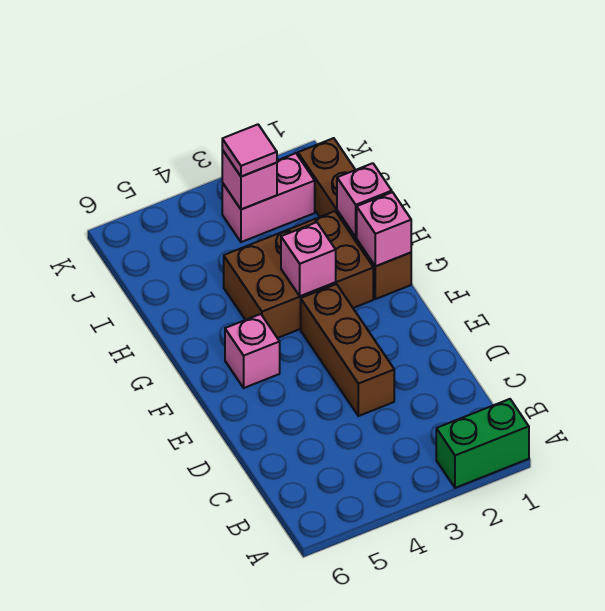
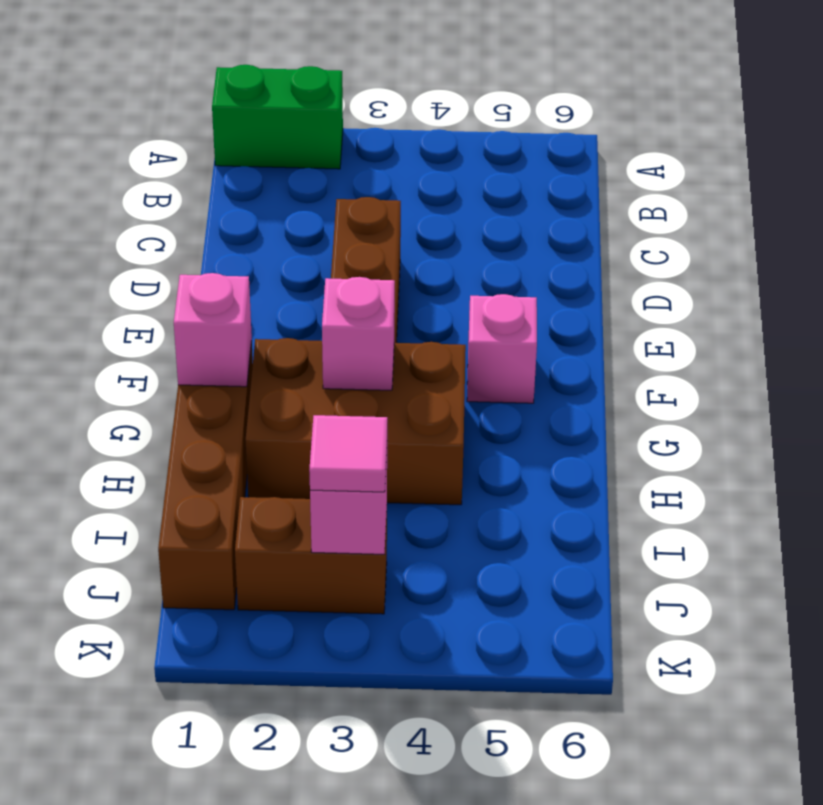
pink brick H1 level 2 -> none
pink brick J2:J3 level 1 -> brown brick J2:J3 level 1

